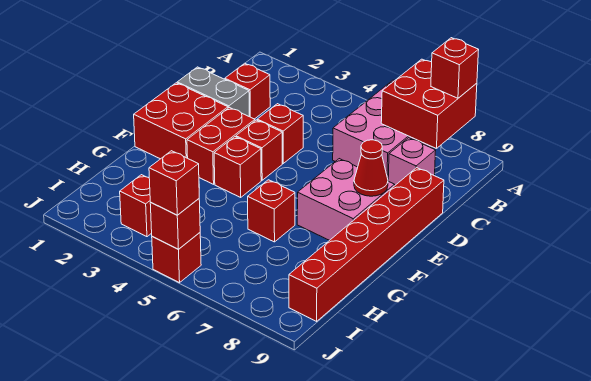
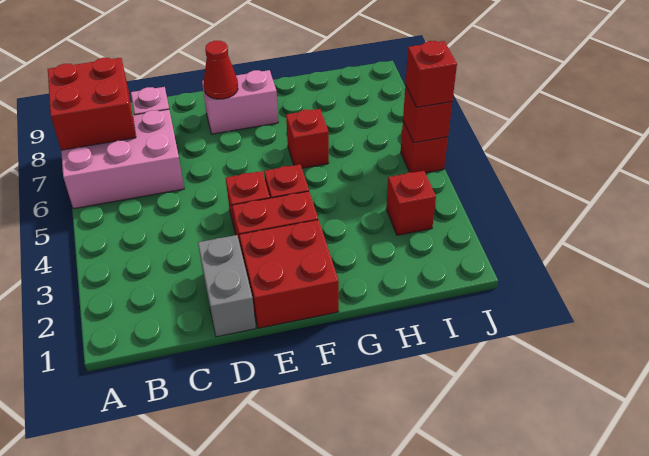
red brick A8 level 3 -> none
red brick C2 level 1 -> none
red brick D4 level 1 -> none
red brick D9:I9 level 1 -> none
pink brick E7:F8 level 1 -> pink brick E8:F8 level 1

